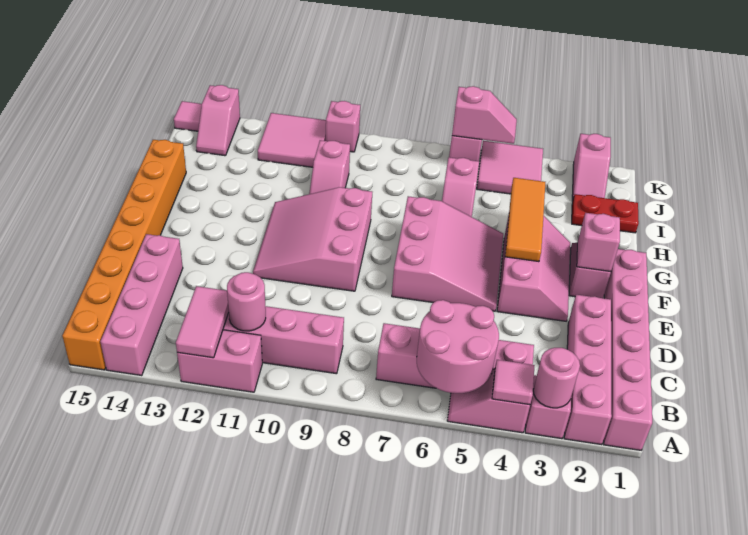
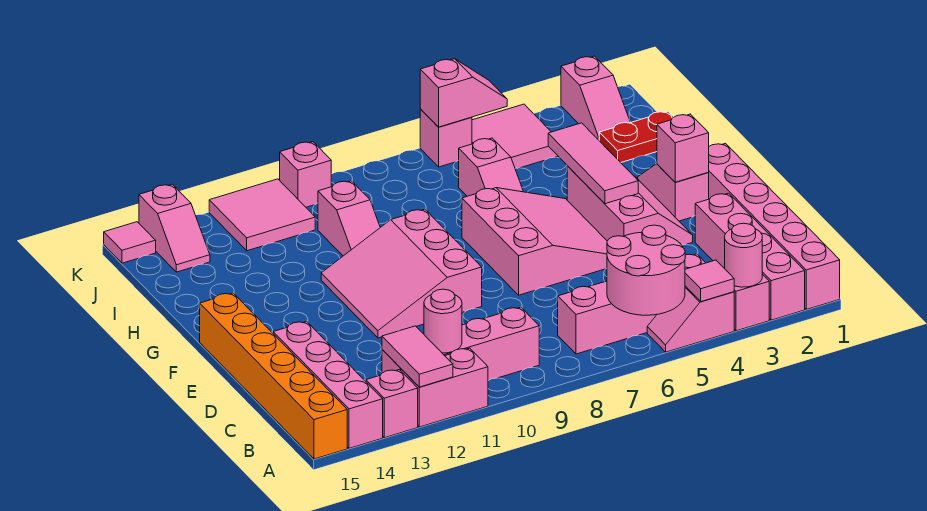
none -> pink brick A13 level 1
orange brick A15:H15 level 1 -> orange brick A15:F15 level 1
orange tile F4:H4 level 2 -> pink tile F4:H4 level 2

